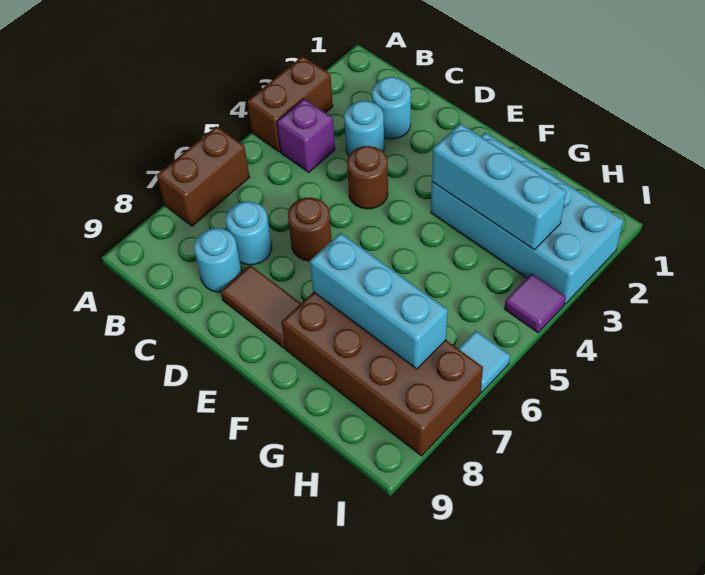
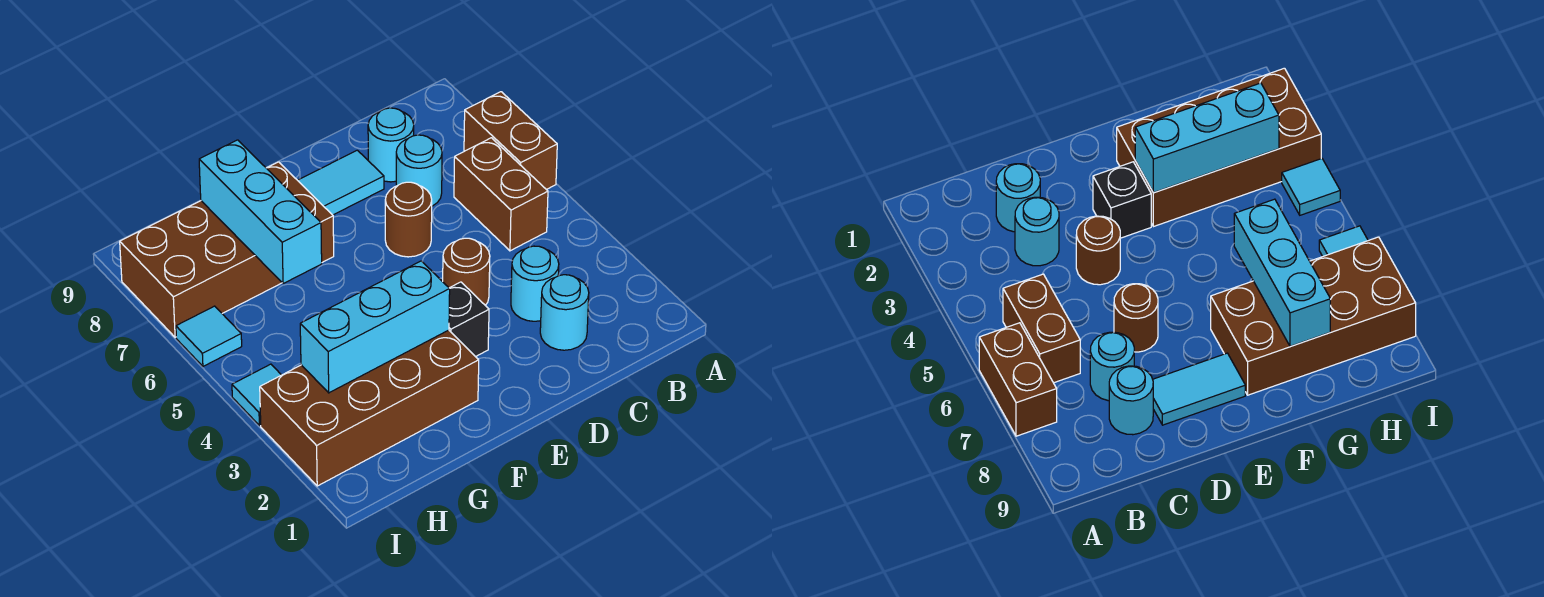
brown brick A3:A4 level 1 -> brown brick B5:B6 level 1
purple brick B4 level 1 -> none
brown tile D8:E8 level 1 -> cyan tile D8:E8 level 1
none -> black brick E3 level 1
cyan brick F2:I3 level 1 -> brown brick F2:I3 level 1
cyan brick F7:H7 level 2 -> cyan brick G6:G8 level 2
purple tile I4 level 1 -> cyan tile I4 level 1

